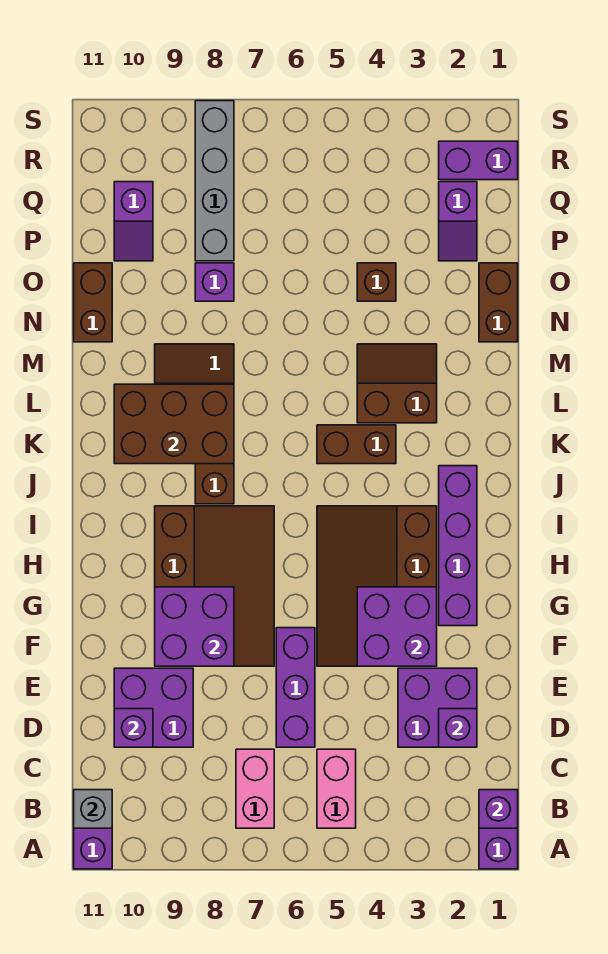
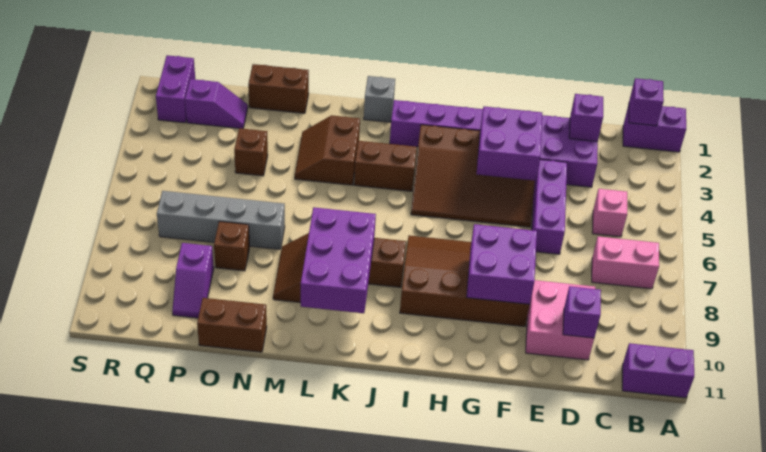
pink brick B5:C5 level 1 -> pink brick C5 level 1
grey brick B11 level 2 -> grey brick K1 level 1
purple brick D6:F6 level 1 -> purple brick E4:E6 level 1
purple brick D9:E10 level 1 -> pink brick D9:E10 level 1
brown brick K4:K5 level 1 -> brown brick J4:K4 level 1
brown brick K8:L10 level 2 -> purple brick K8:L10 level 2
purple brick O8 level 1 -> brown brick O8 level 1
grey brick P8:S8 level 1 -> grey brick N7:Q7 level 1
purple slope P10:Q10 level 1 top Q -> purple slope P9:P10 level 1 top 9

